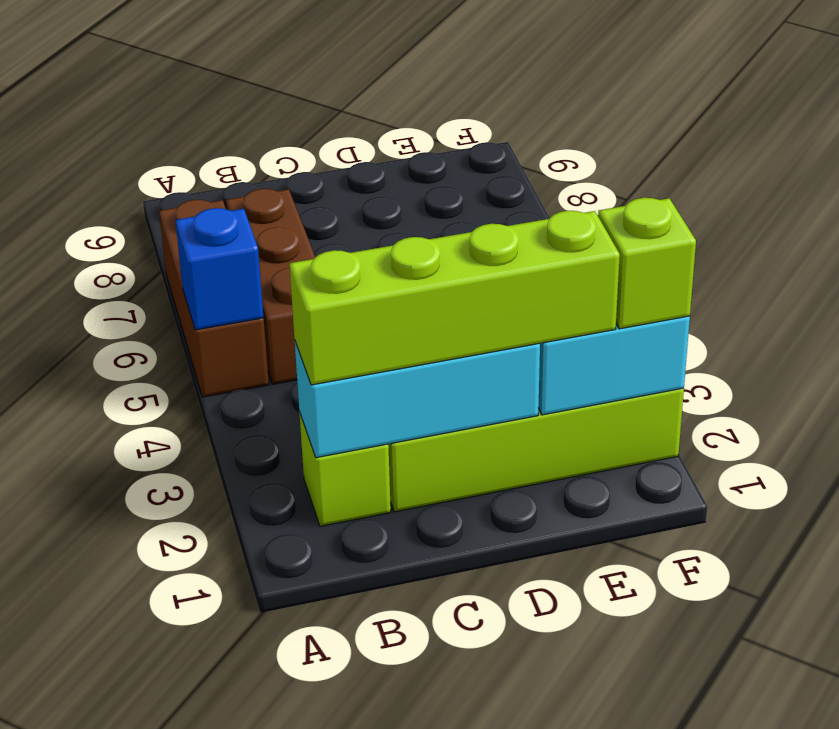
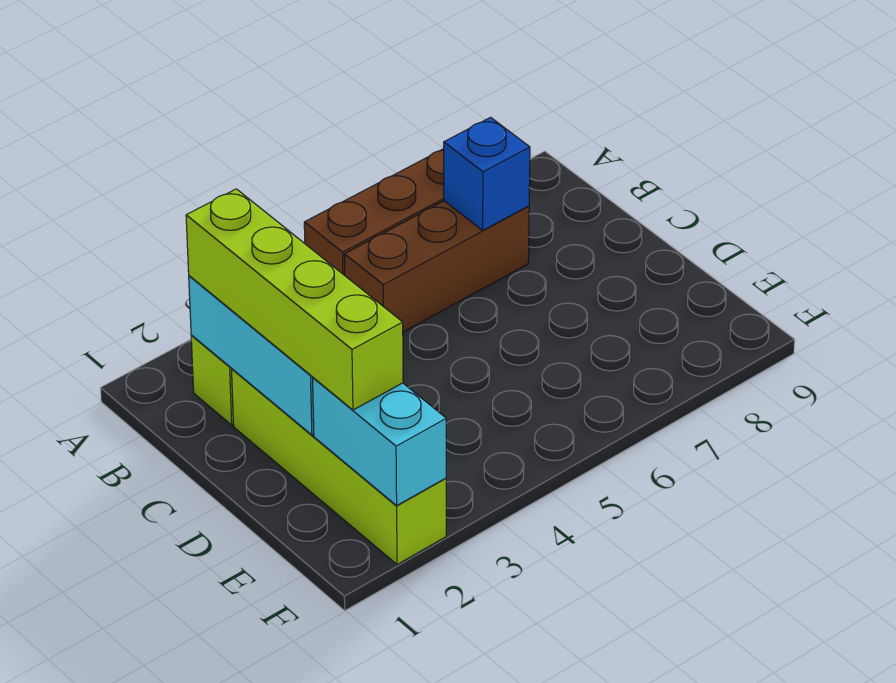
blue brick A5 level 2 -> blue brick B7 level 2
lime brick F2 level 3 -> none

